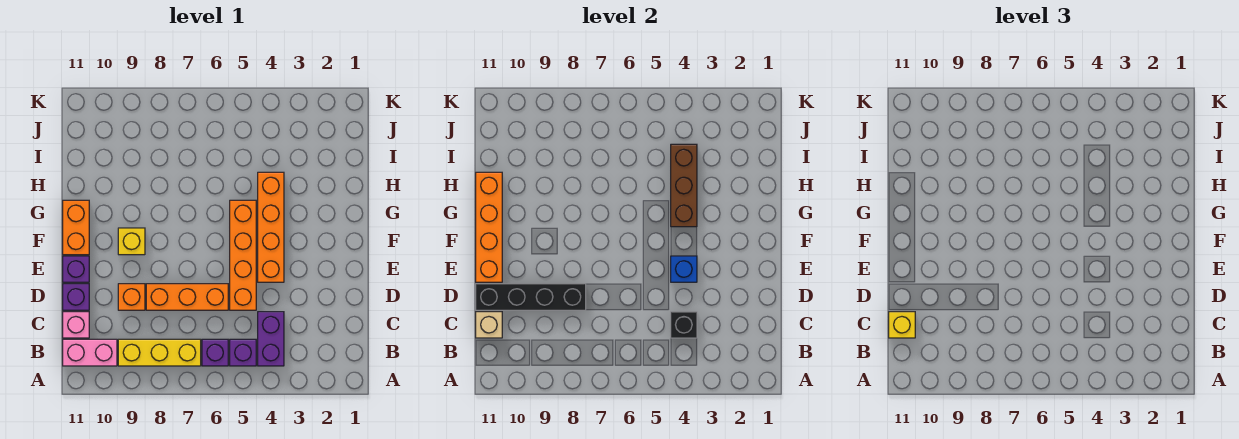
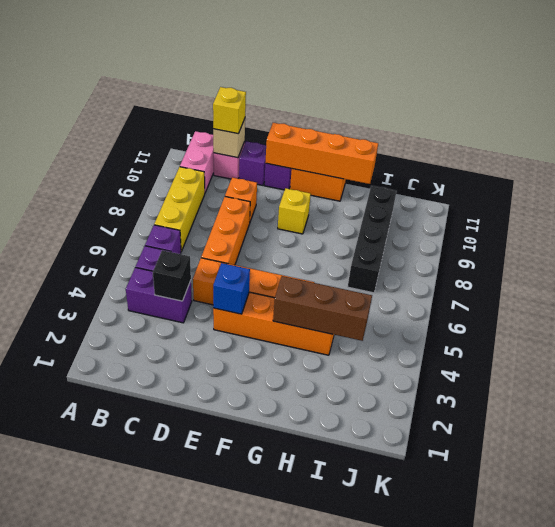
black brick D8:D11 level 2 -> black brick I7:I10 level 1

